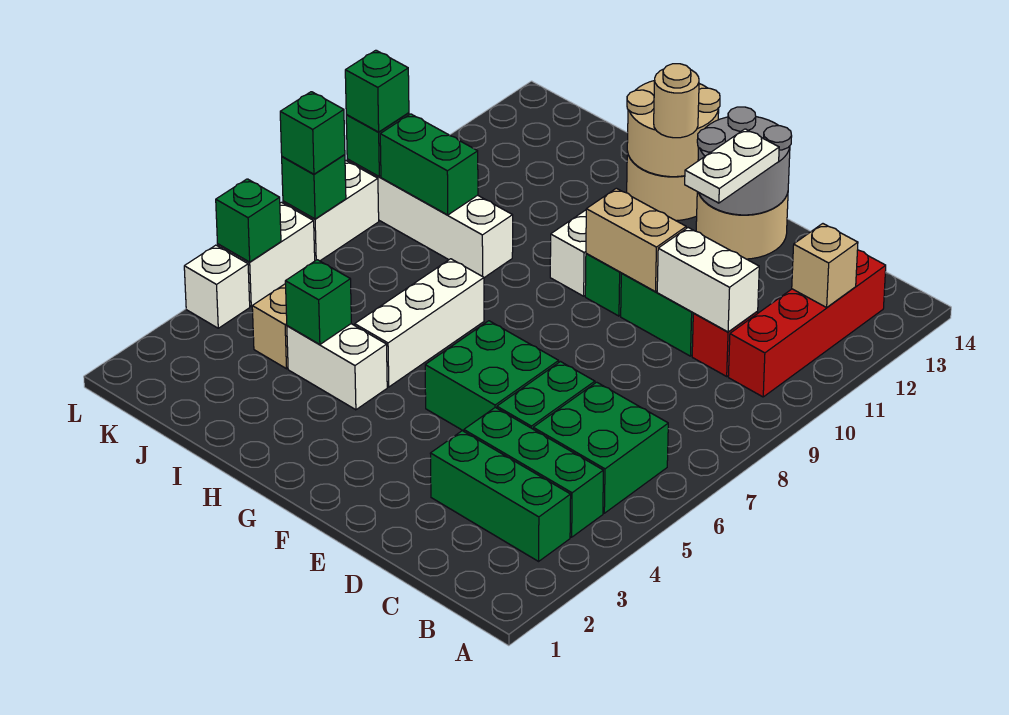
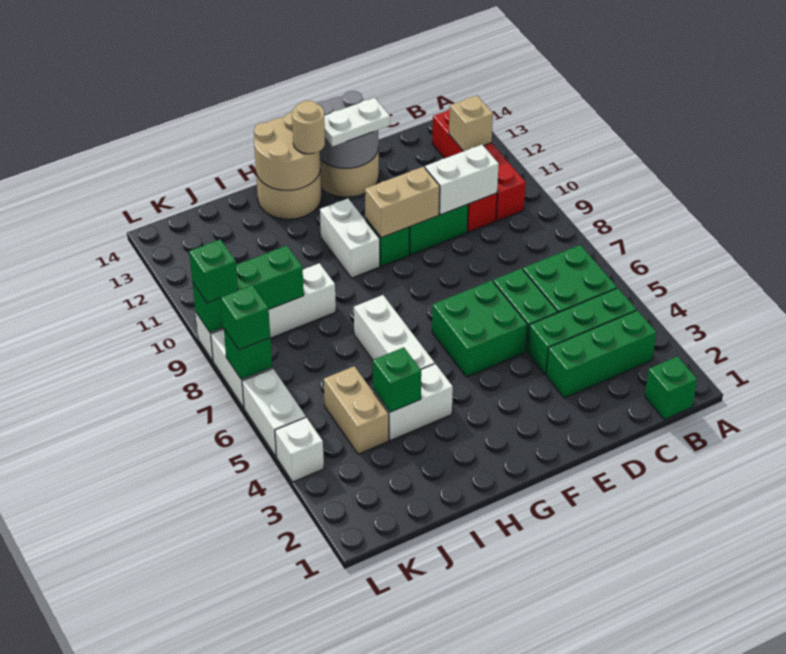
white plate E12:E13 level 3 -> white plate E13:F13 level 3
green brick L5 level 2 -> green brick B1 level 1

